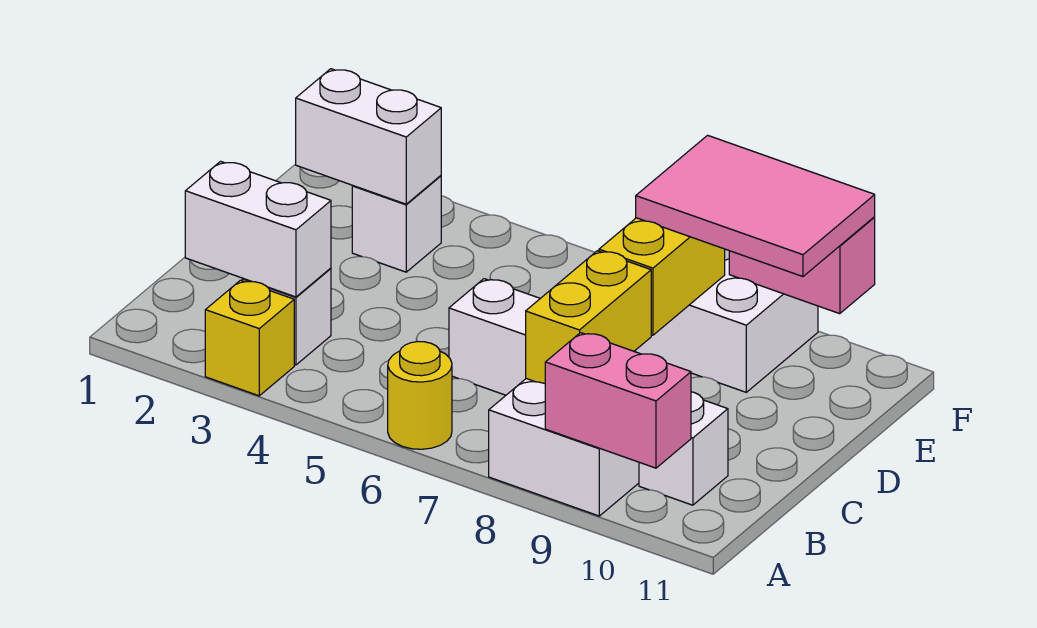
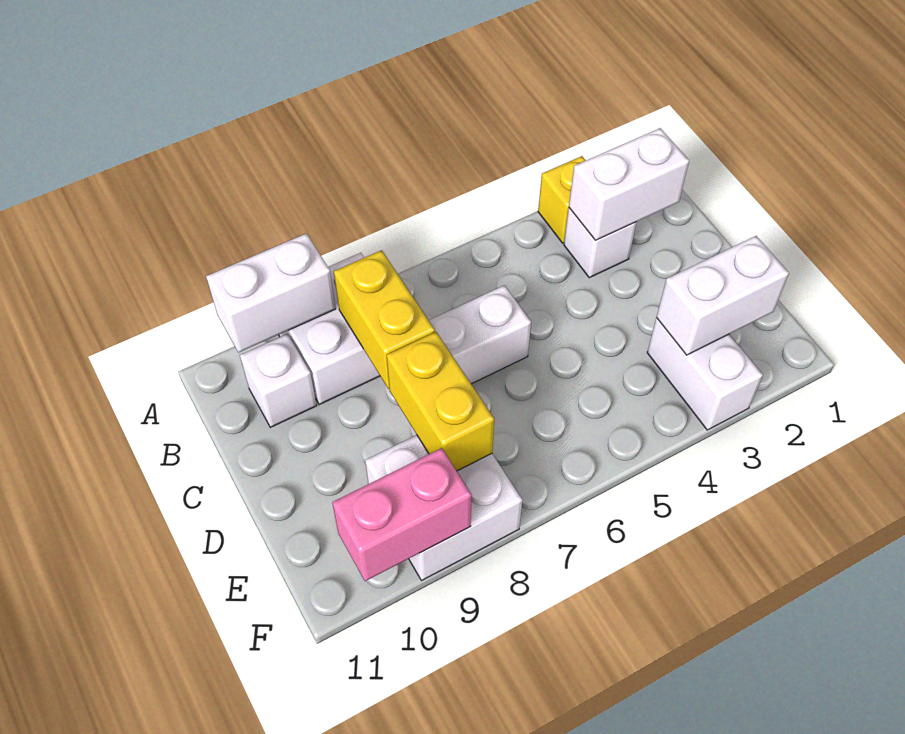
yellow round brick A6 level 1 -> none
pink brick A9:A10 level 2 -> white brick A9:A10 level 2
white brick E3 level 1 -> white brick E3:F3 level 1
pink tile E8:F10 level 3 -> none

